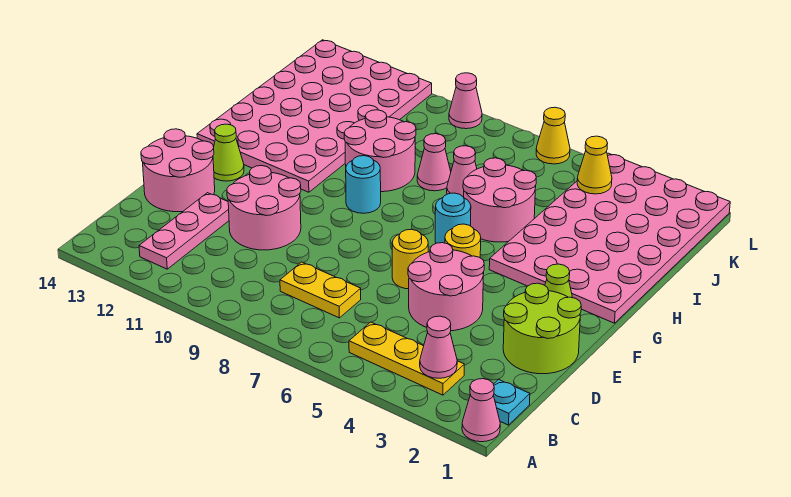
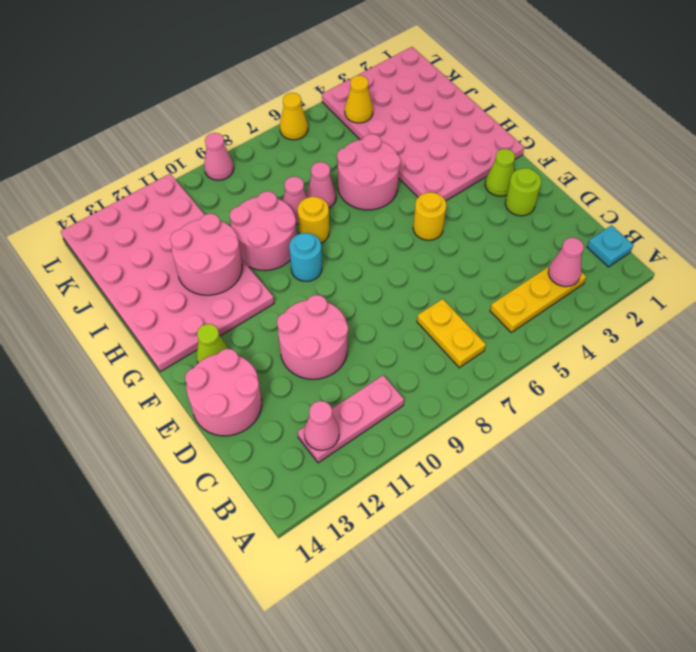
pink cone A1 level 1 -> pink cone B12 level 2
pink plate B12:D12 level 1 -> pink plate B10:B12 level 1
yellow plate C7:C8 level 1 -> yellow plate B7:C7 level 1
lime round brick D1:E2 level 1 -> lime round brick E2 level 1
pink round brick D4:E5 level 1 -> pink round brick H11:I12 level 2
yellow round brick E6 level 1 -> yellow round brick H8 level 1
cyan round brick G6 level 1 -> none

